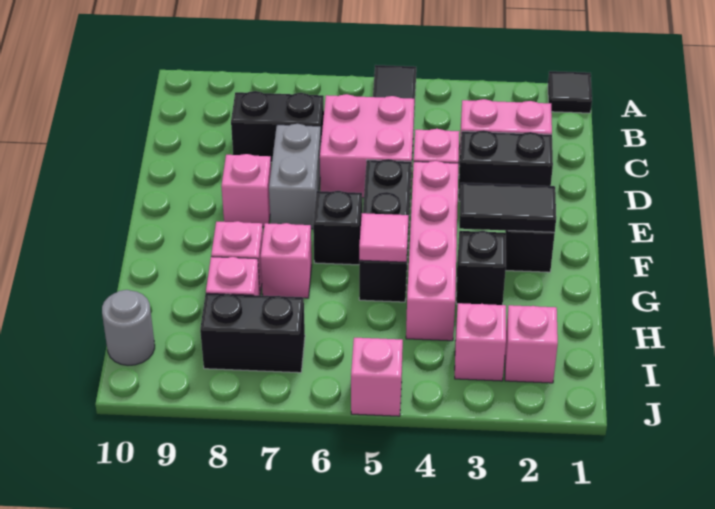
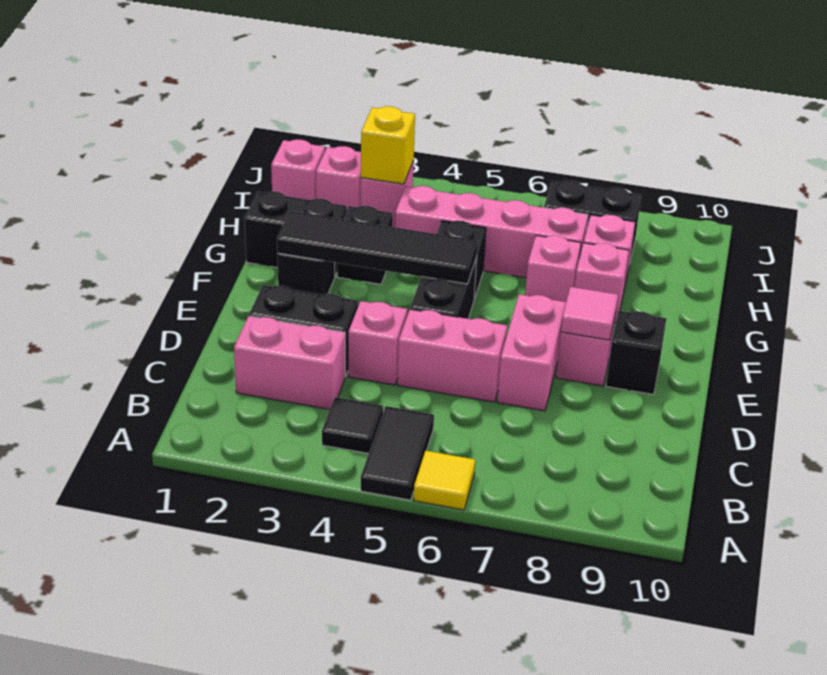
black tile A1 level 1 -> black tile B4 level 1
none -> yellow tile A6 level 1
pink brick C5:D6 level 1 -> pink brick D5:D6 level 1
black brick C7:C8 level 1 -> black brick G1:G2 level 1
grey brick D7:E7 level 1 -> pink brick D7:E7 level 1
pink brick E4:H4 level 1 -> pink brick H4:H7 level 1
black tile F2:F3 level 2 -> black tile F2:F5 level 2
black brick F6 level 1 -> black brick E9 level 1
pink tile G5 level 2 -> pink tile E8 level 2
none -> yellow brick I3 level 2
grey round brick I10 level 1 -> none
pink brick J5 level 1 -> pink brick I1 level 1

